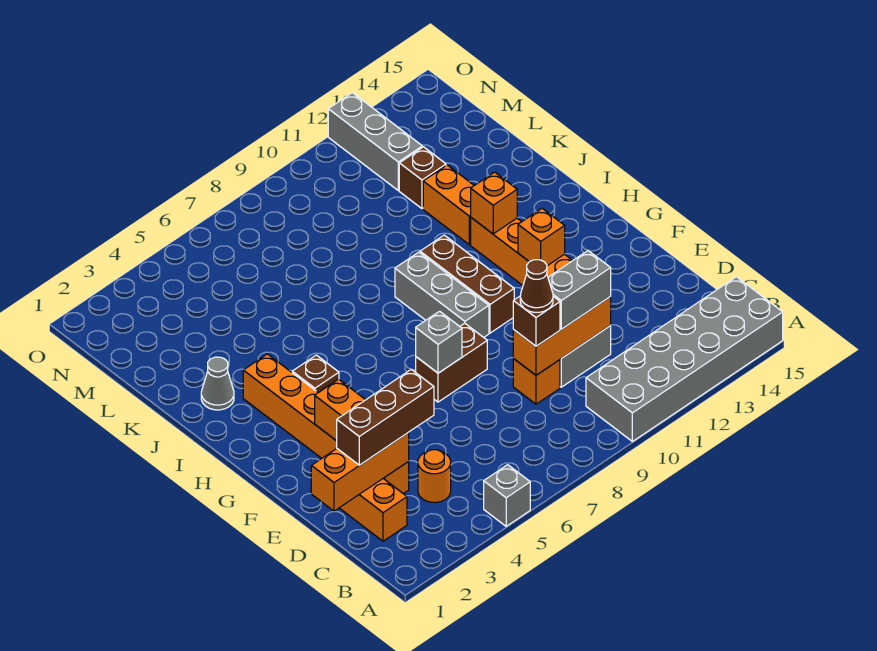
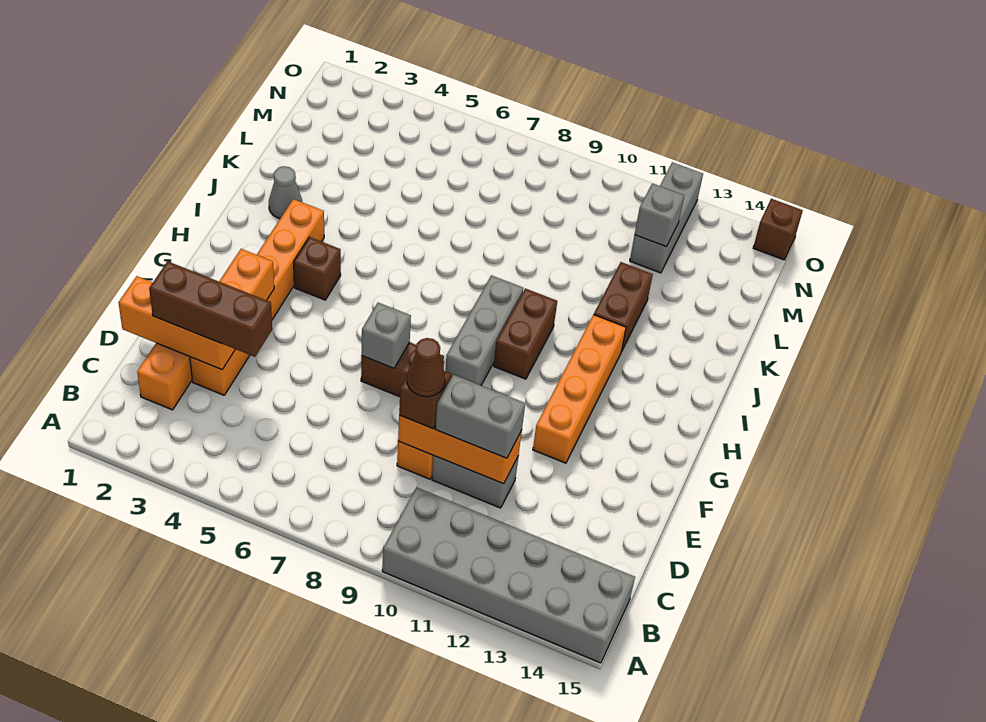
grey brick A5 level 1 -> grey brick M12 level 2
orange round brick C4 level 1 -> none
brown brick G10:I10 level 1 -> brown brick H10:I10 level 1
orange brick G12 level 2 -> none
orange brick I12 level 2 -> none
orange brick J12:K12 level 1 -> brown brick J12:K12 level 1
brown brick L12 level 1 -> brown brick O15 level 1

